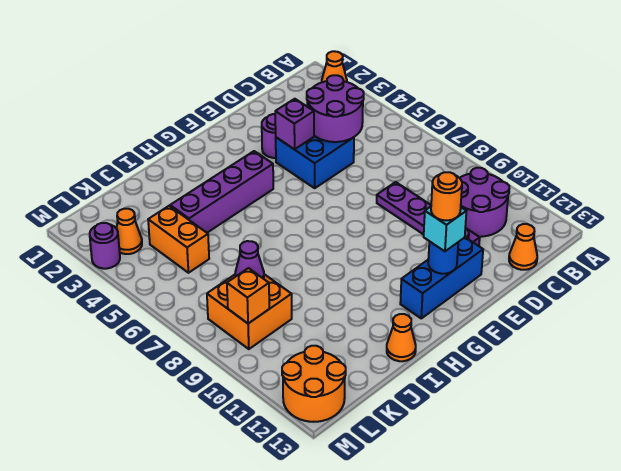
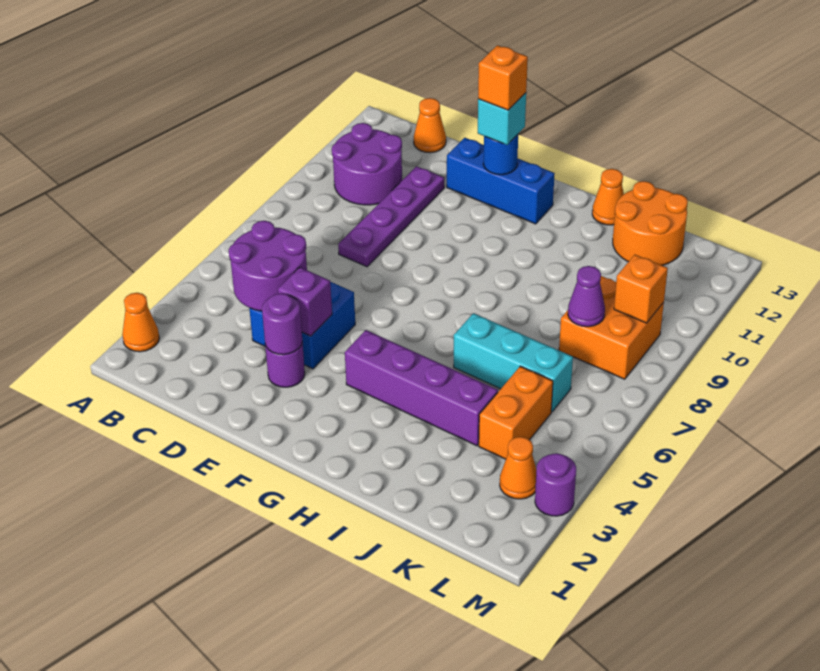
none -> purple round brick E3 level 2
orange round brick F12 level 4 -> orange brick F12 level 4
none -> cyan brick I6:K6 level 1
orange round brick L12:M13 level 1 -> orange round brick J12:K13 level 1

